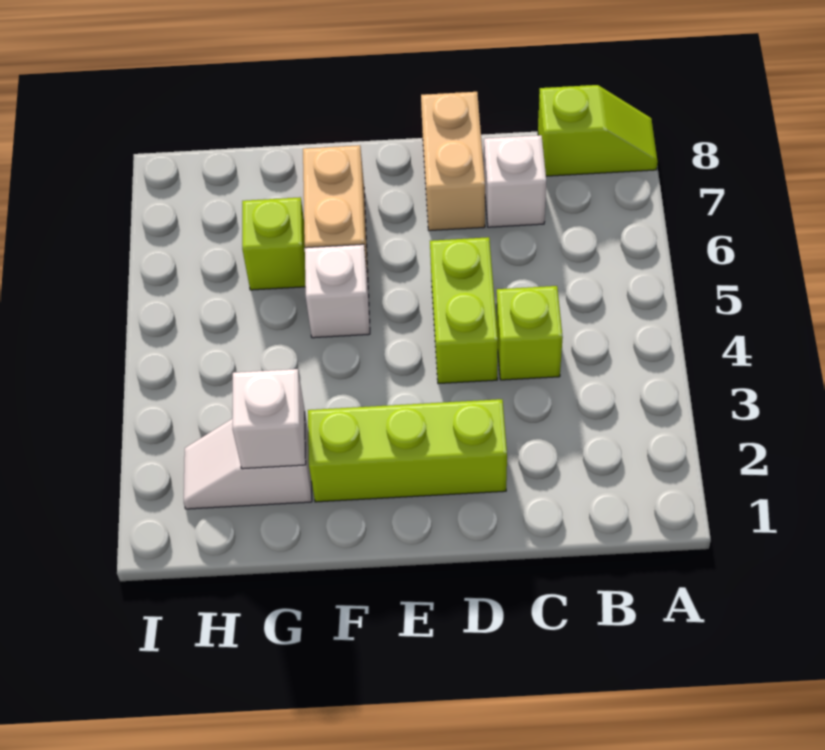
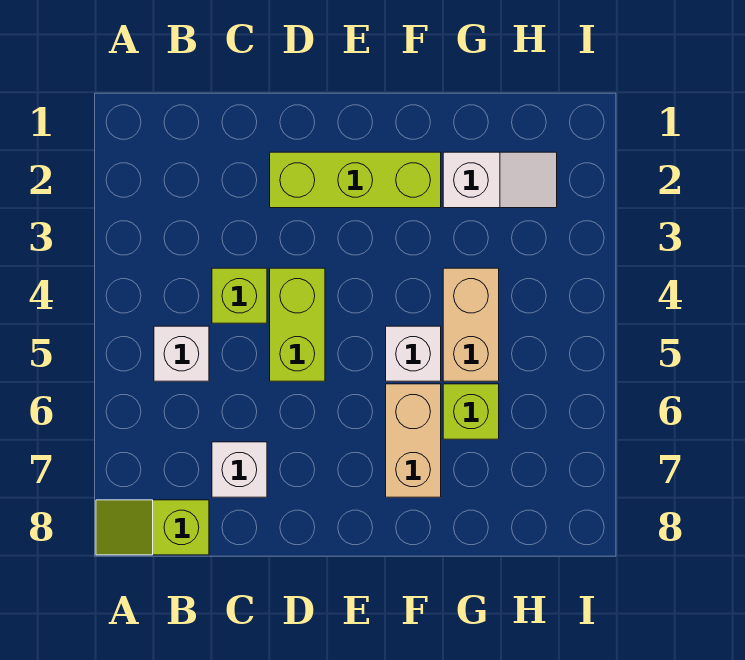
tan brick D7:D8 level 1 -> tan brick G4:G5 level 1
white brick G2 level 2 -> white brick B5 level 1

